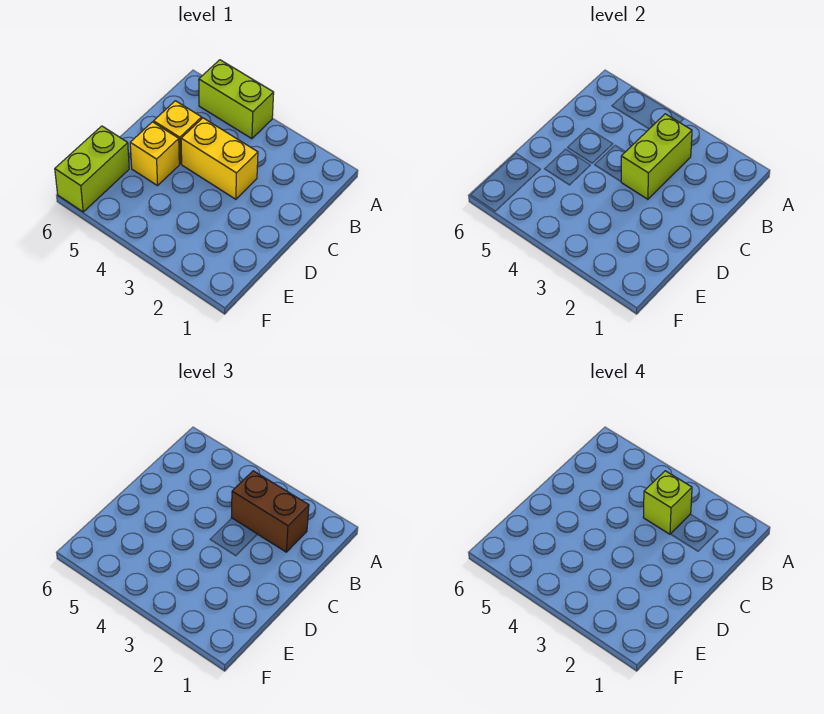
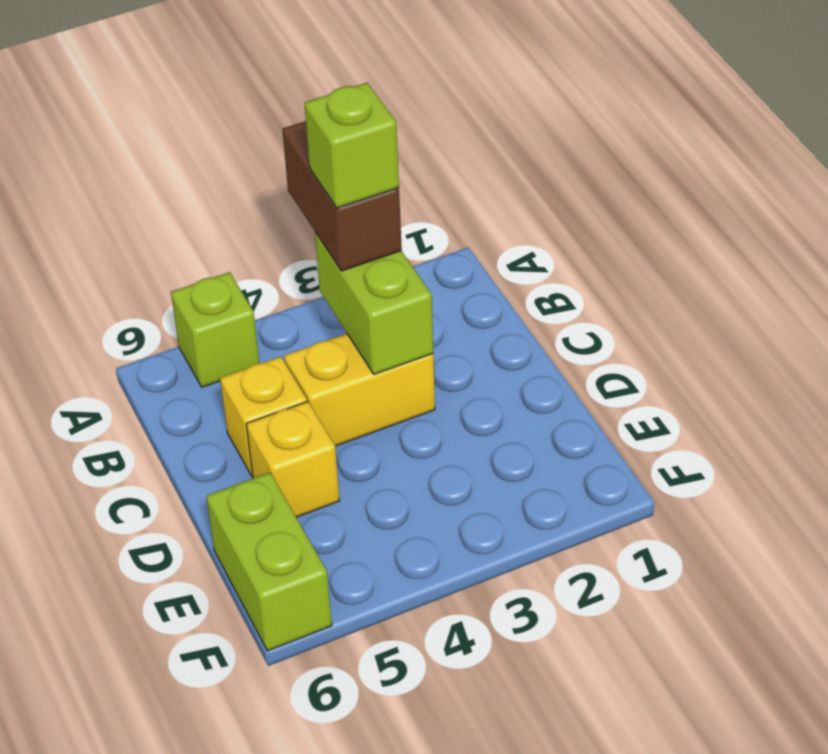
lime brick A4:A5 level 1 -> lime brick A5 level 1
brown brick B2:B3 level 3 -> brown brick A3:B3 level 3

